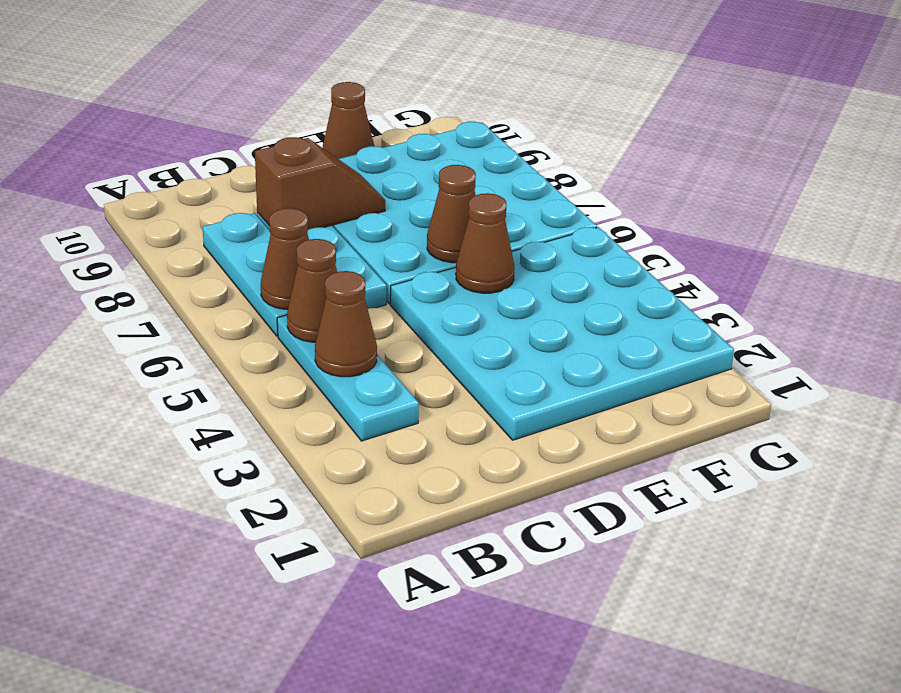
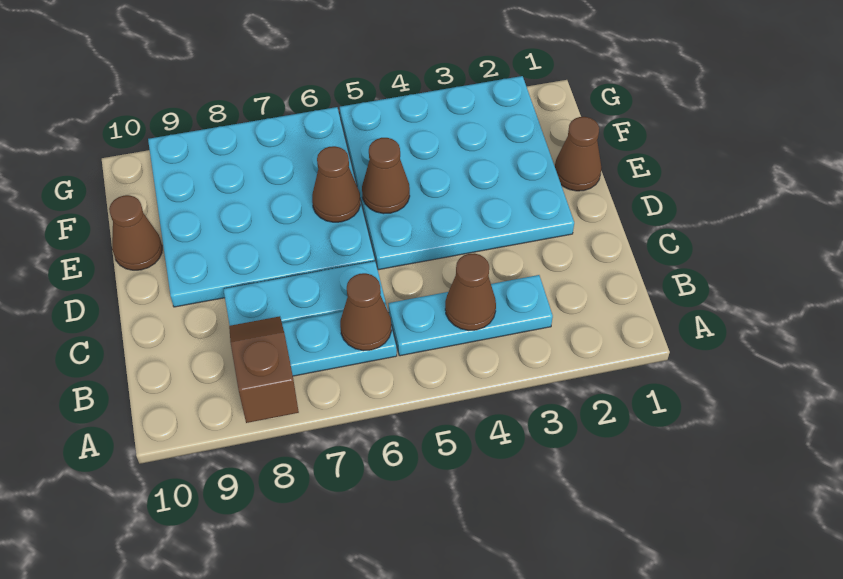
brown cone B5 level 2 -> brown cone E1 level 1
brown slope C8:D8 level 2 top C -> brown slope A8:B8 level 2 top A

